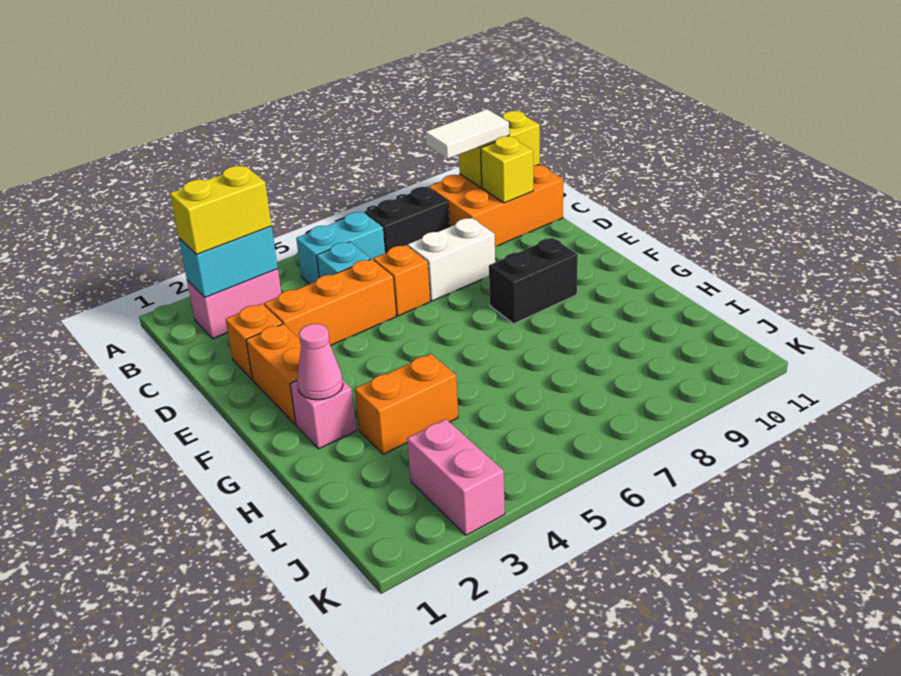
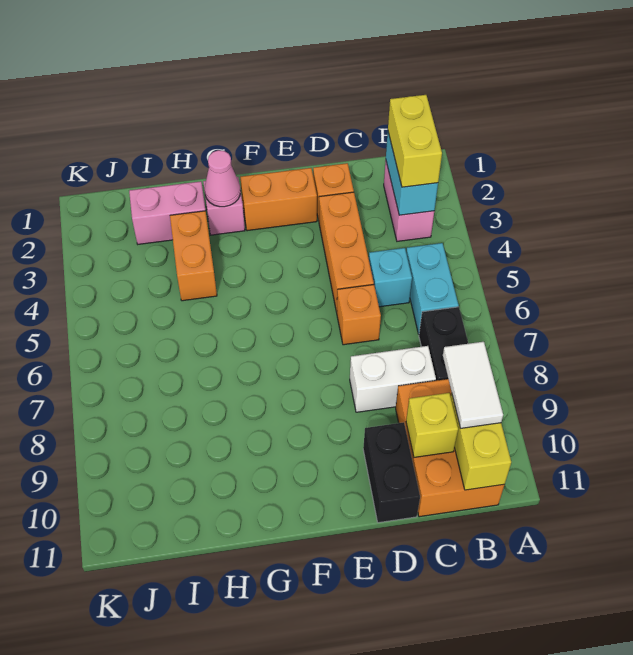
white brick D7:D8 level 1 -> white brick C8:D8 level 1
black brick F8:F9 level 1 -> black brick D10:D11 level 1
pink brick J3:K3 level 1 -> pink brick H2:I2 level 1

